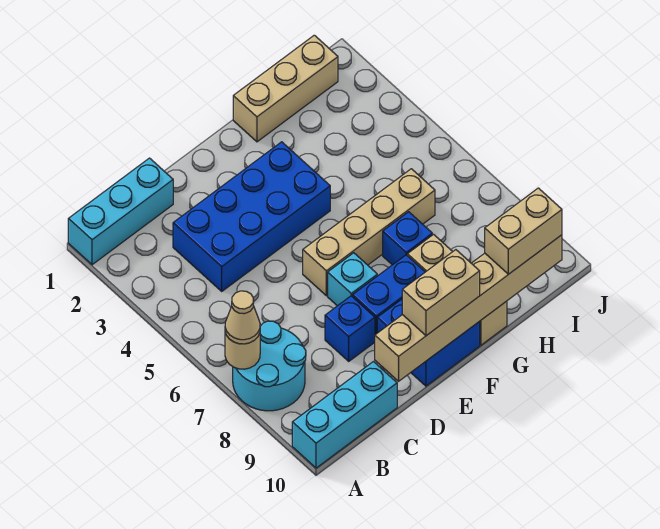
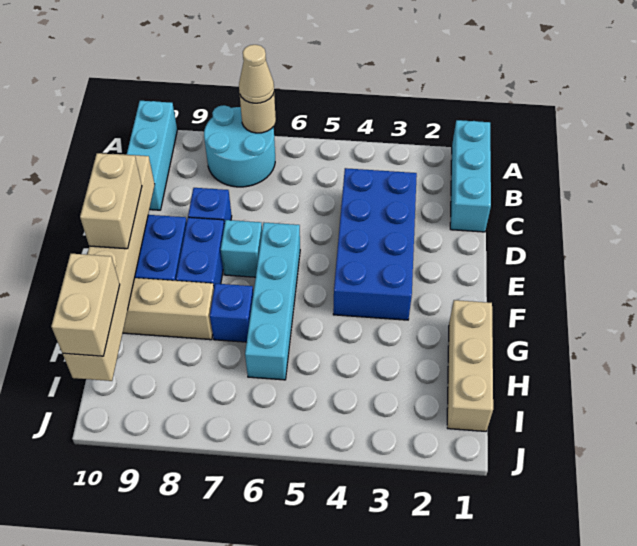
tan brick E6:H6 level 1 -> cyan brick E6:H6 level 1

